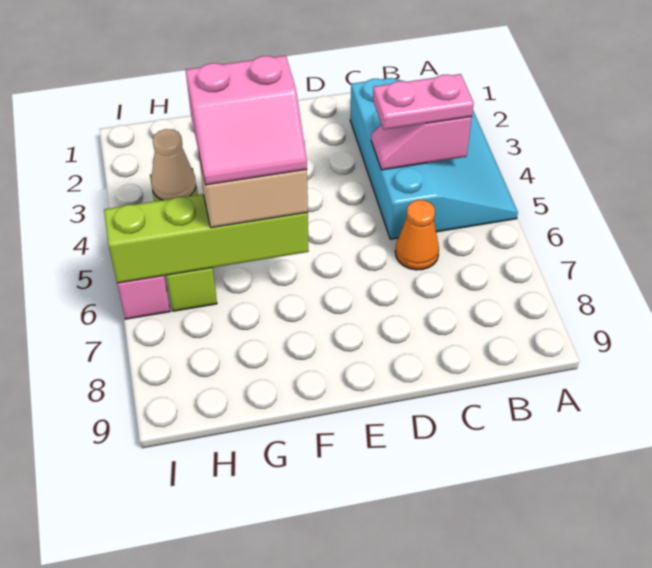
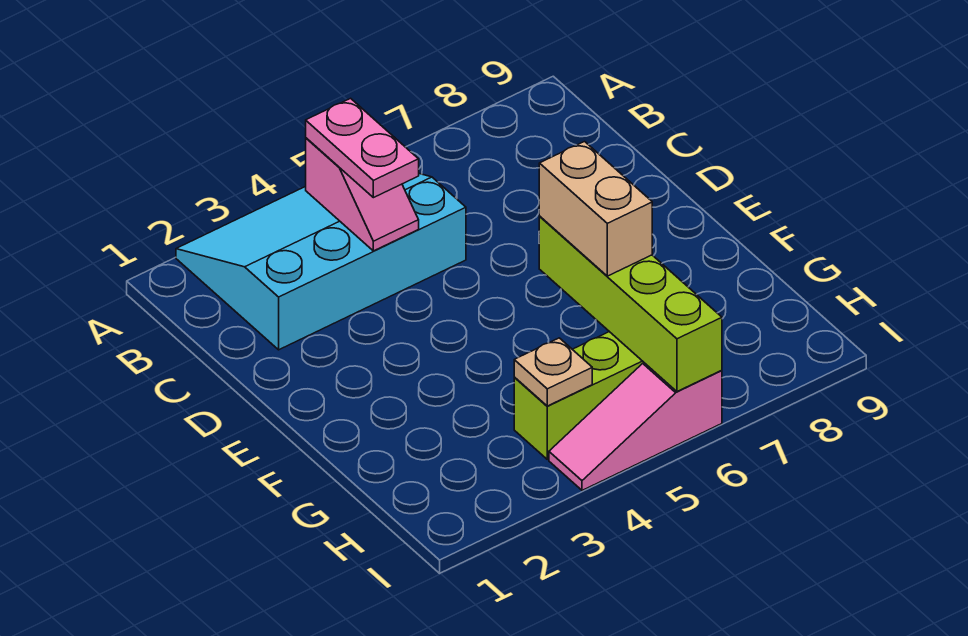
orange cone C6 level 1 -> none
pink slope F5:G6 level 4 top 5 -> none
tan cone H4 level 2 -> tan plate H4 level 2

